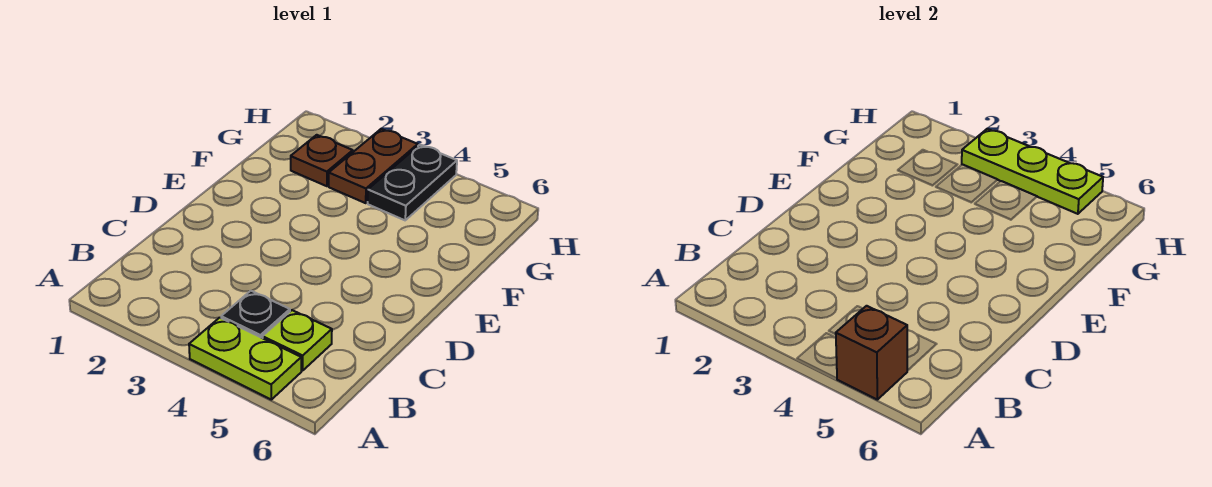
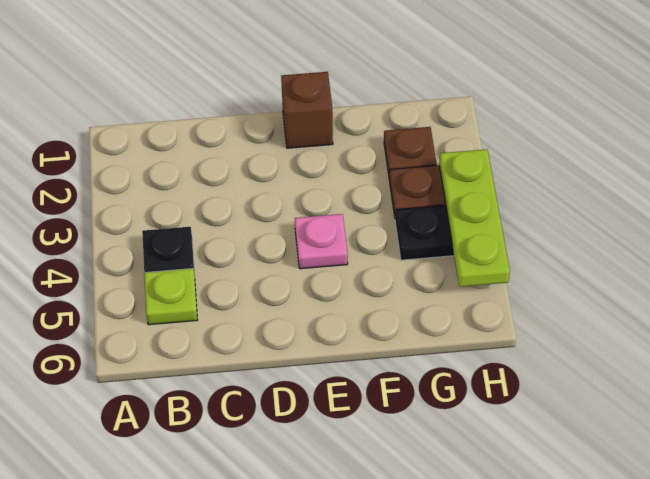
lime plate A4:A5 level 1 -> none
brown brick A5 level 2 -> brown brick E1 level 1
none -> pink plate E4 level 1

